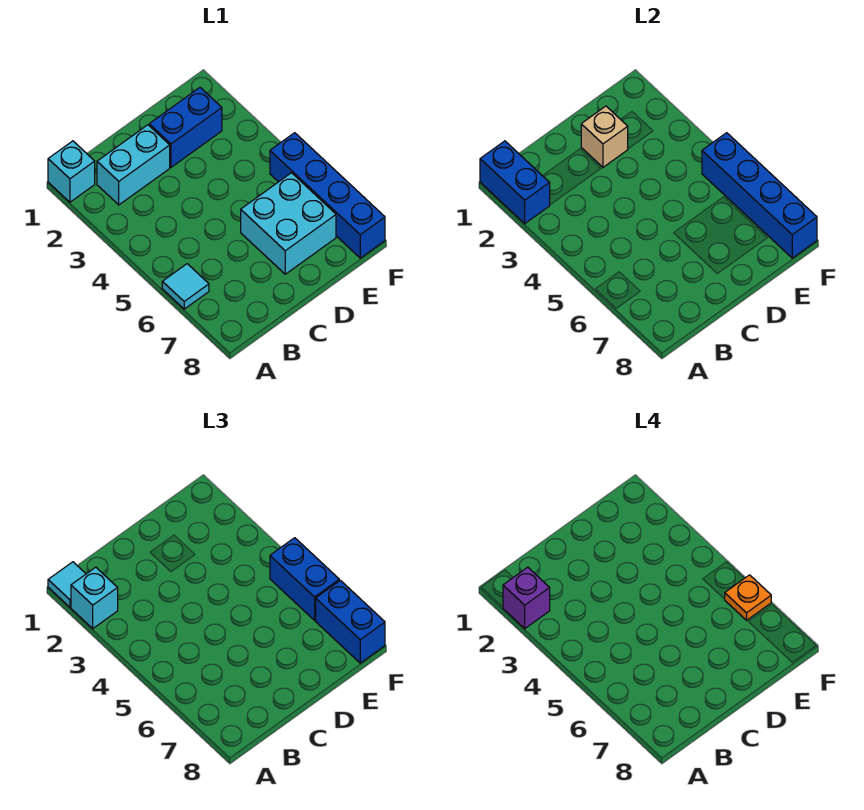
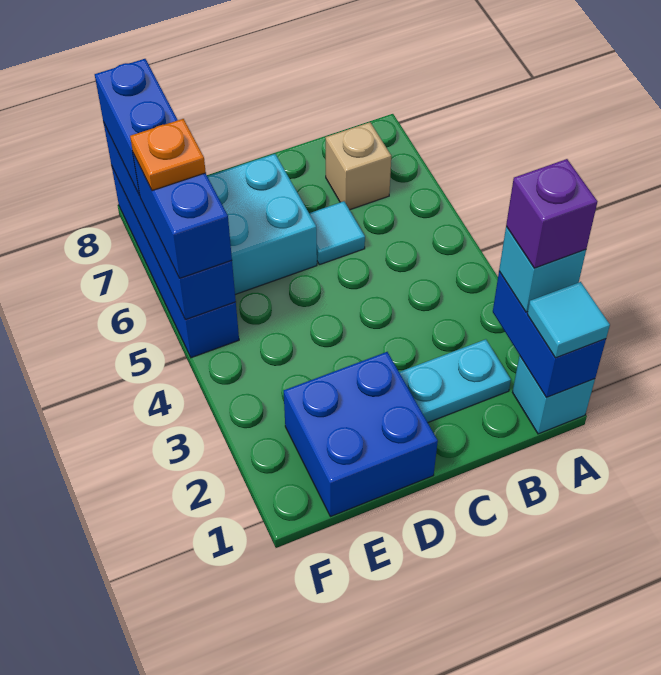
cyan tile A6 level 1 -> cyan tile C6 level 1
cyan brick B2:C2 level 1 -> cyan plate B2:C2 level 1
blue brick D2:E2 level 1 -> blue brick D1:E2 level 1
tan brick D2 level 2 -> tan brick B7 level 1

